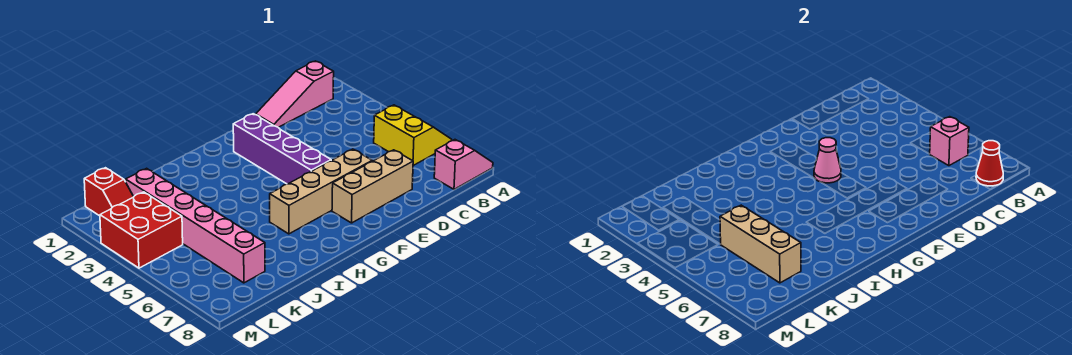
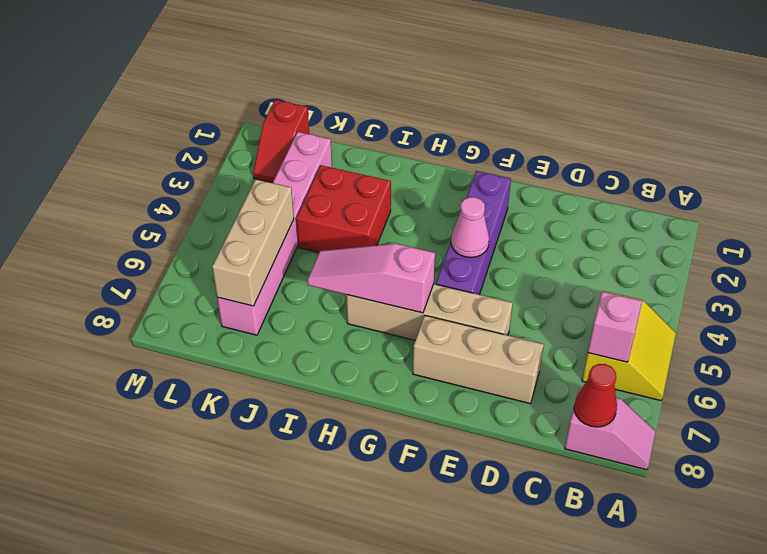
pink slope B1:D1 level 1 top B -> pink slope G6:I6 level 2 top G
red brick L3:M4 level 1 -> red brick I3:J4 level 1

